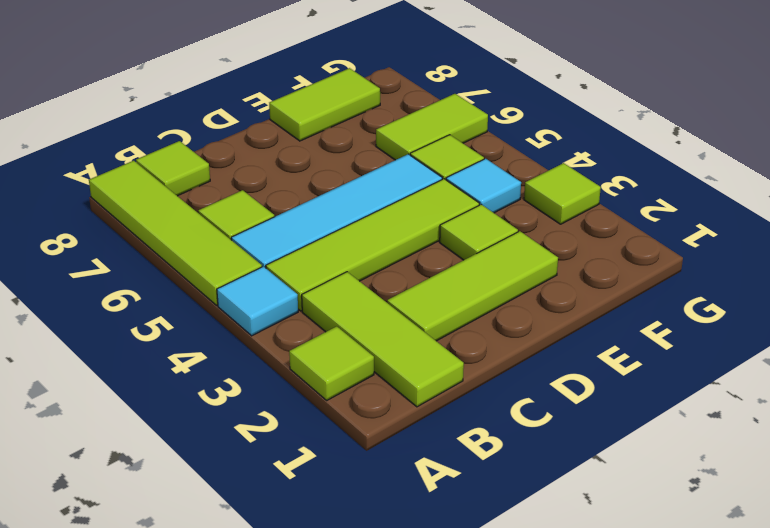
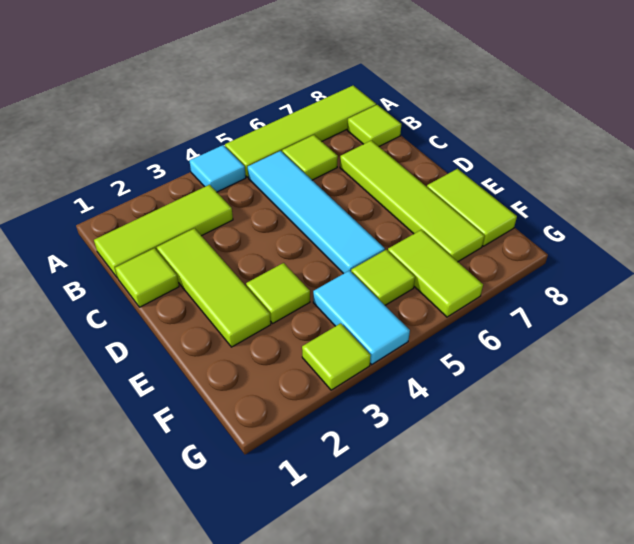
lime tile A2 level 1 -> lime tile C1 level 1
lime tile B4:E4 level 1 -> lime tile C7:F7 level 1
cyan tile F4 level 1 -> cyan tile F4:G4 level 1

